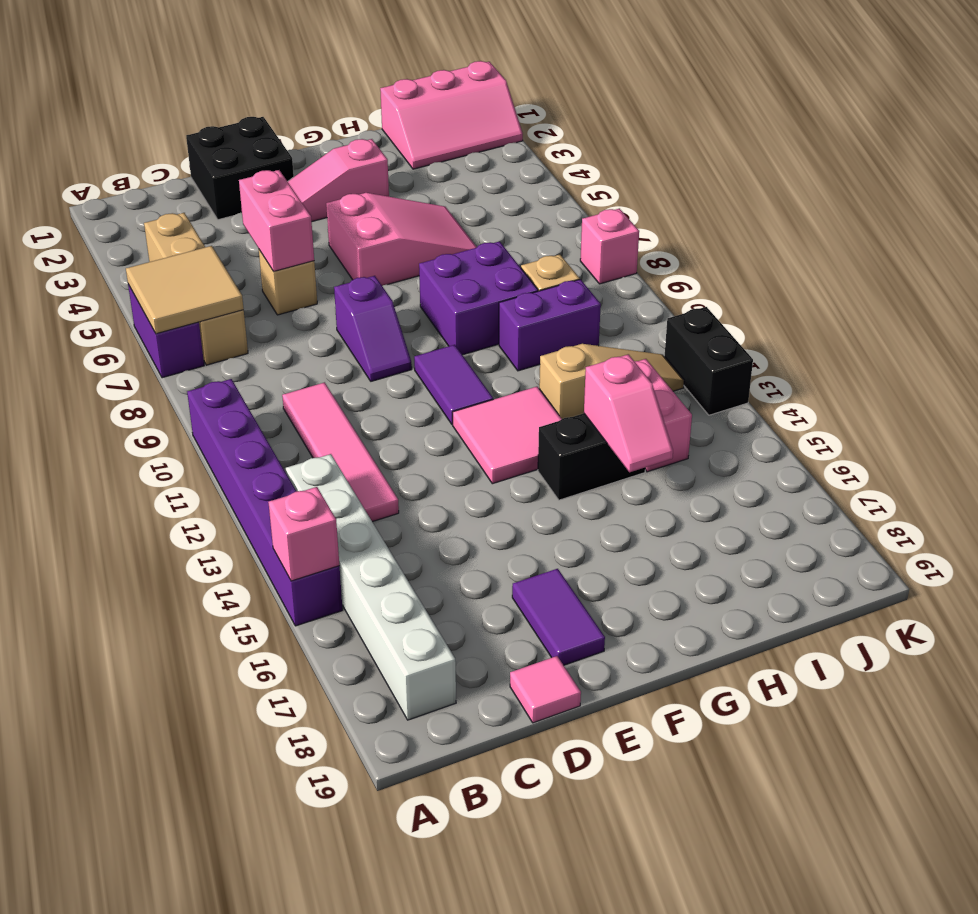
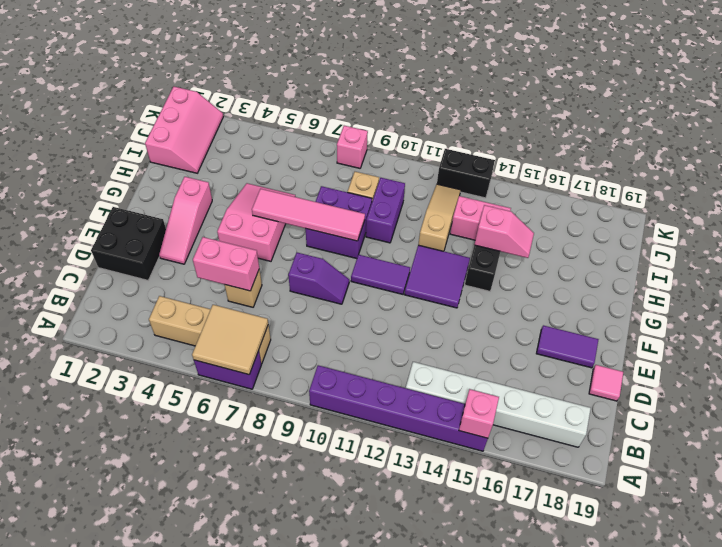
pink tile C10:C13 level 1 -> pink tile G6:G9 level 2
pink tile F12:G13 level 1 -> purple tile F12:G13 level 1

